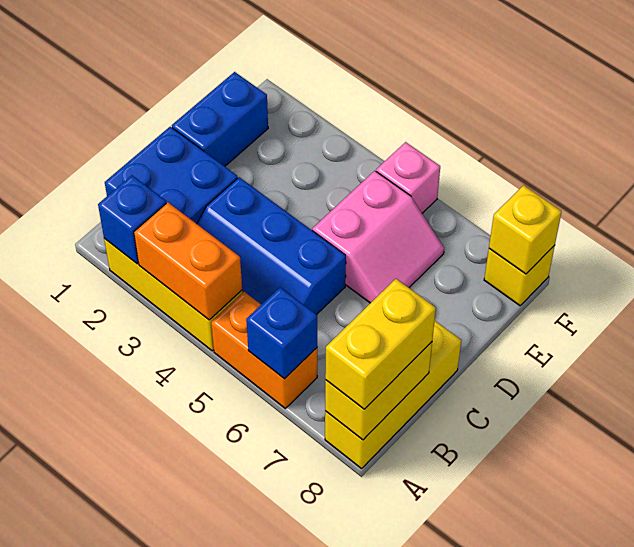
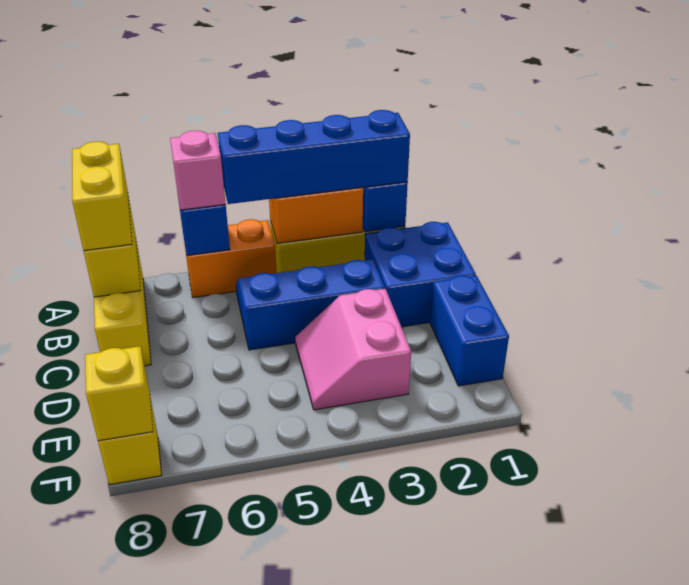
none -> blue brick A2:A5 level 3
pink slope D5:E6 level 1 top 5 -> pink slope D3:E4 level 1 top 3
pink brick F5 level 1 -> pink brick A6 level 3

